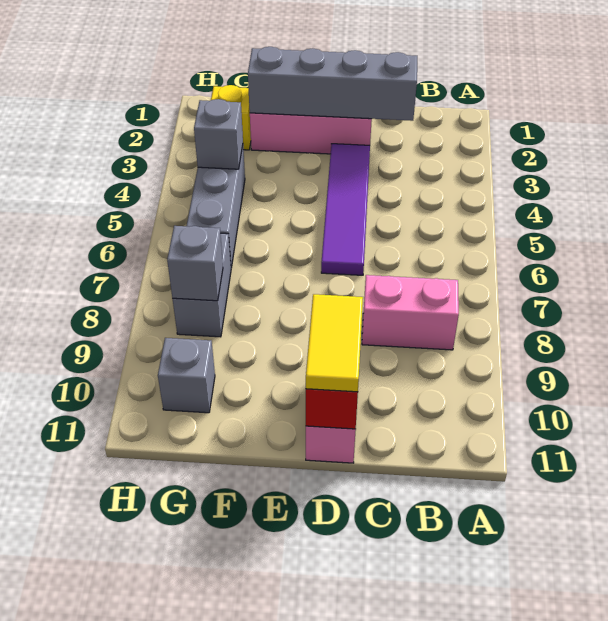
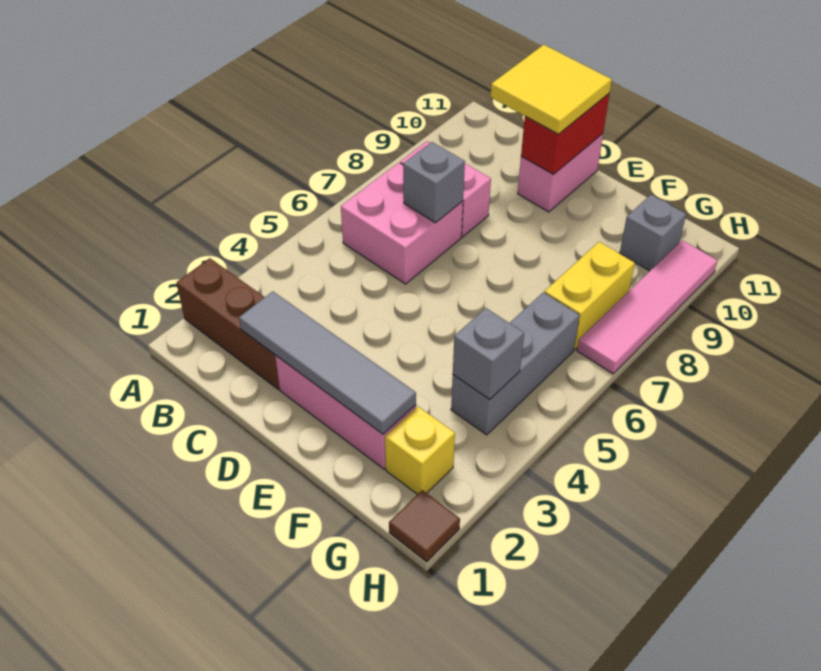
none -> brown brick A2:C2 level 1
none -> pink brick B6:C7 level 1
grey brick C2:F2 level 2 -> grey tile C2:F2 level 2
purple tile D3:D6 level 1 -> none
yellow tile D10:D11 level 3 -> yellow tile C10:D11 level 3
grey brick G7:G8 level 1 -> yellow brick G7:G8 level 1
grey brick G8 level 2 -> grey brick C7 level 2
none -> brown tile H1 level 1
none -> pink tile H7:H10 level 1

